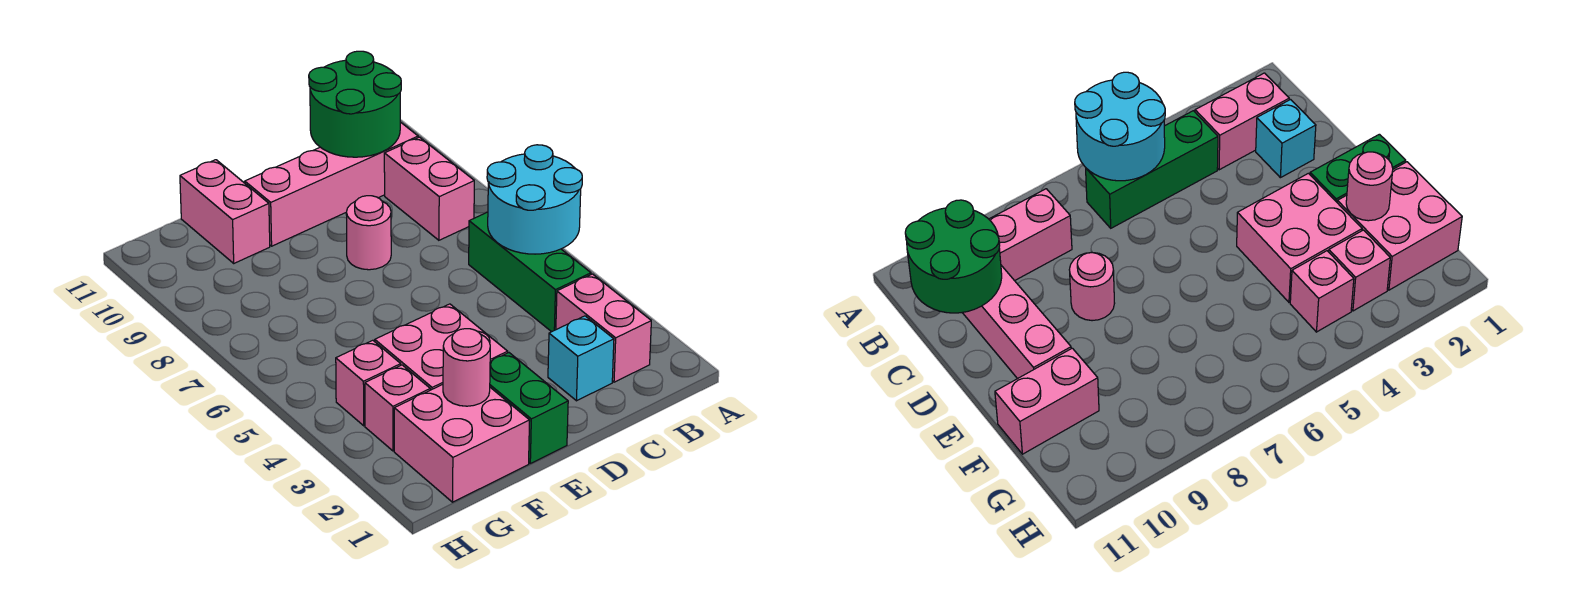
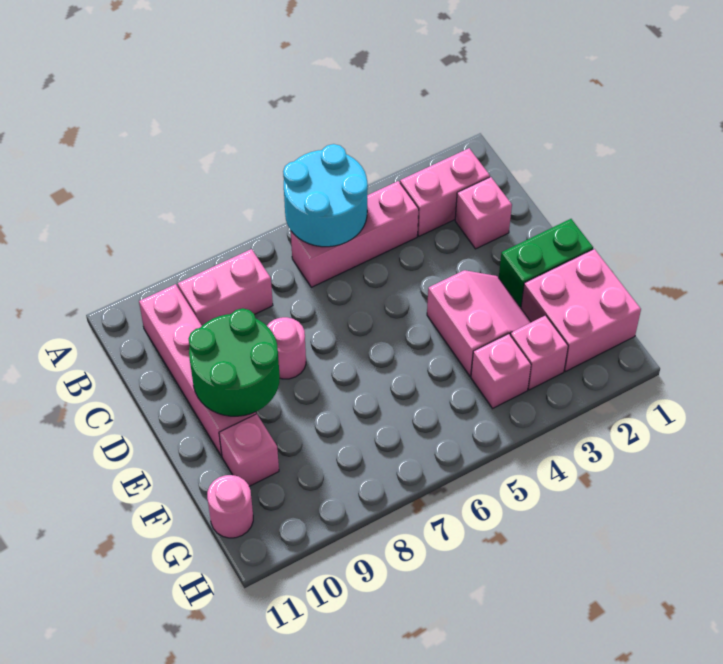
green brick B4:B6 level 1 -> pink brick B4:B6 level 1
green round brick B10:C11 level 2 -> green round brick D9:E10 level 2
cyan brick C2 level 1 -> pink brick C2 level 1
pink brick E3:F4 level 1 -> pink slope E3:F4 level 1 top 4
pink round brick F2 level 2 -> pink round brick G11 level 1
pink brick F10:F11 level 1 -> pink brick F10 level 1

